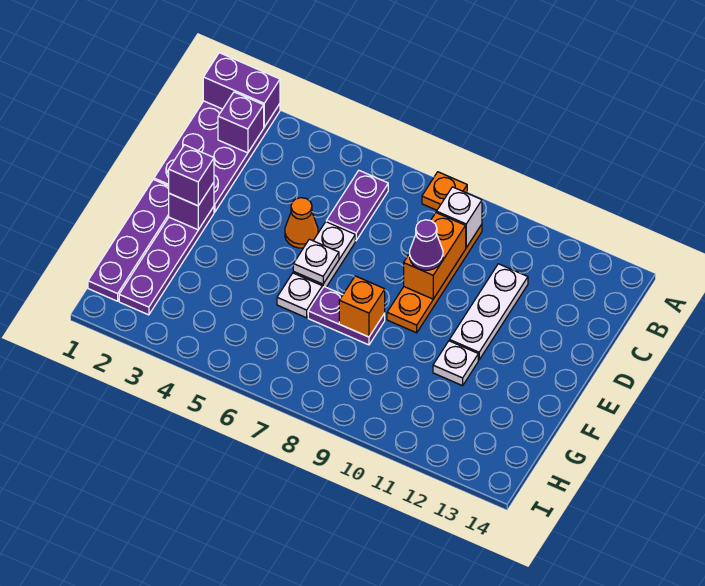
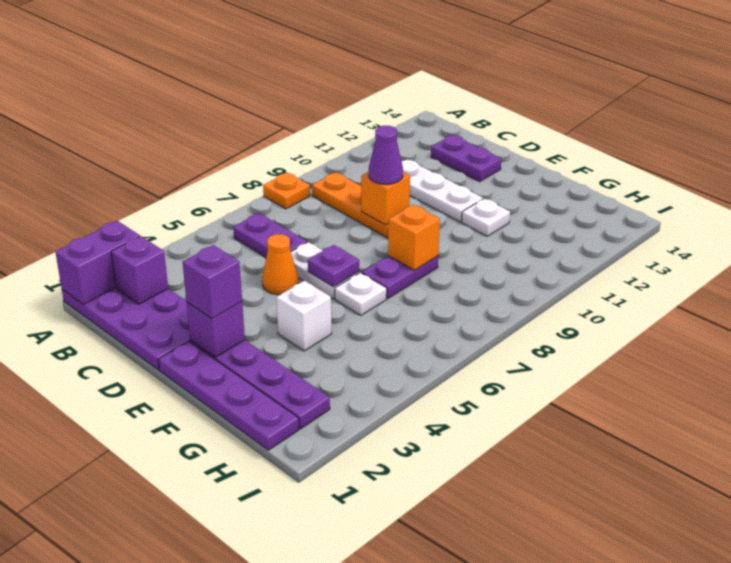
white brick B9 level 2 -> white brick F4 level 1
orange brick C9:D9 level 2 -> orange brick D9 level 2
none -> purple plate C13:D13 level 1
white plate E6 level 2 -> purple plate E6 level 2

